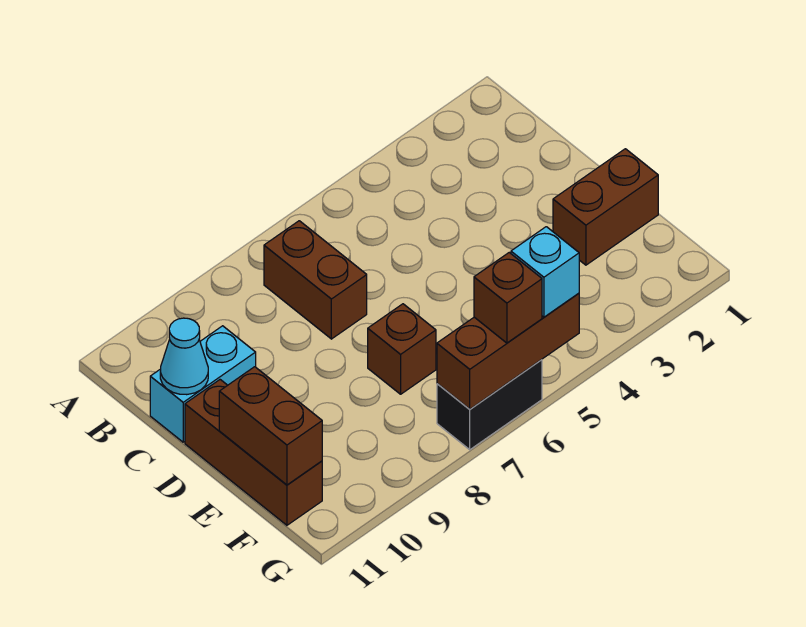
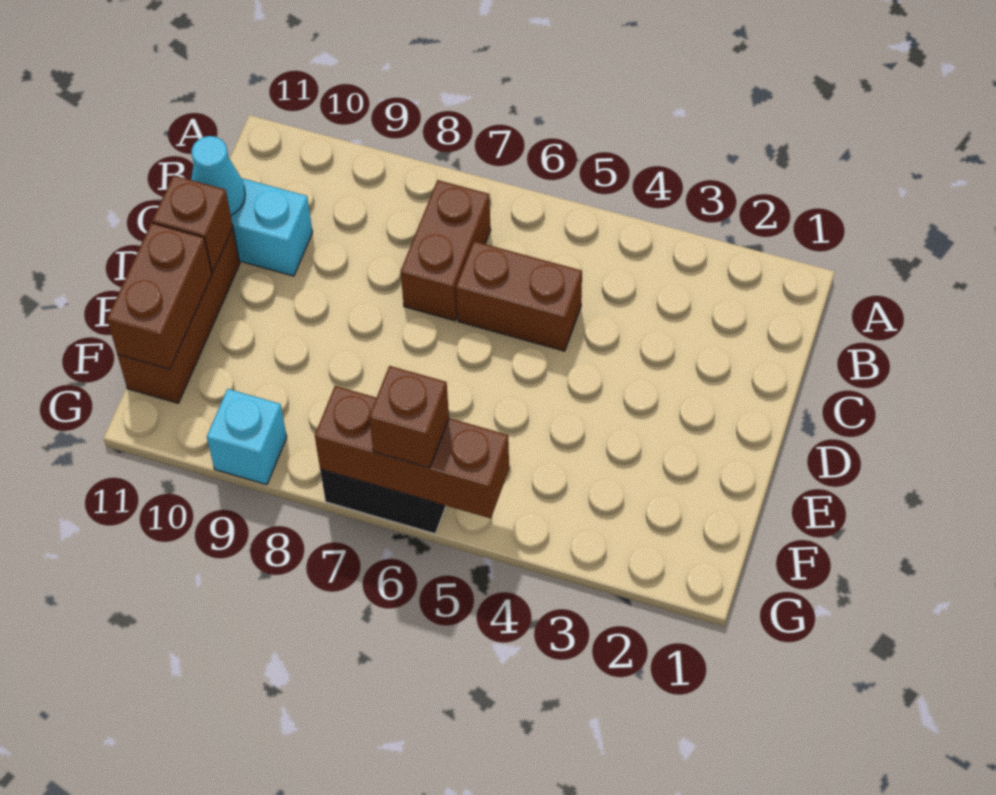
brown brick E1:E2 level 1 -> brown brick C5:C6 level 1
brown brick E7 level 1 -> brown brick D11 level 2
cyan brick G5 level 3 -> cyan brick G9 level 1

